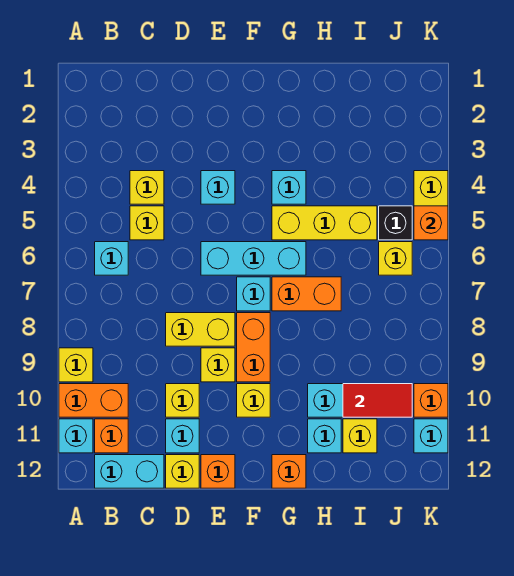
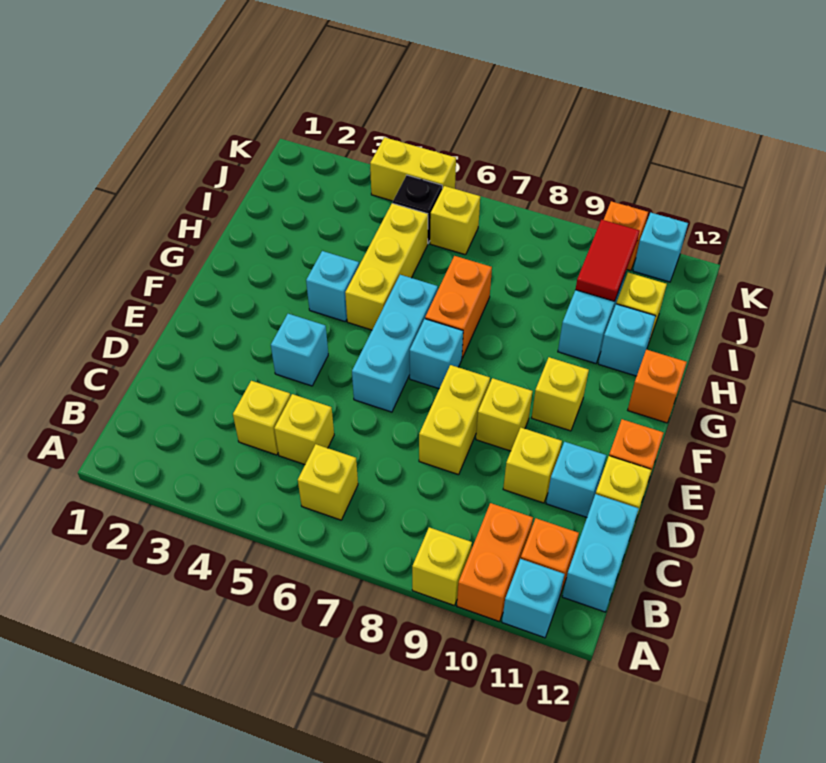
cyan brick B6 level 1 -> yellow brick B6 level 1
orange brick F8:F9 level 1 -> none
orange brick K5 level 2 -> none

